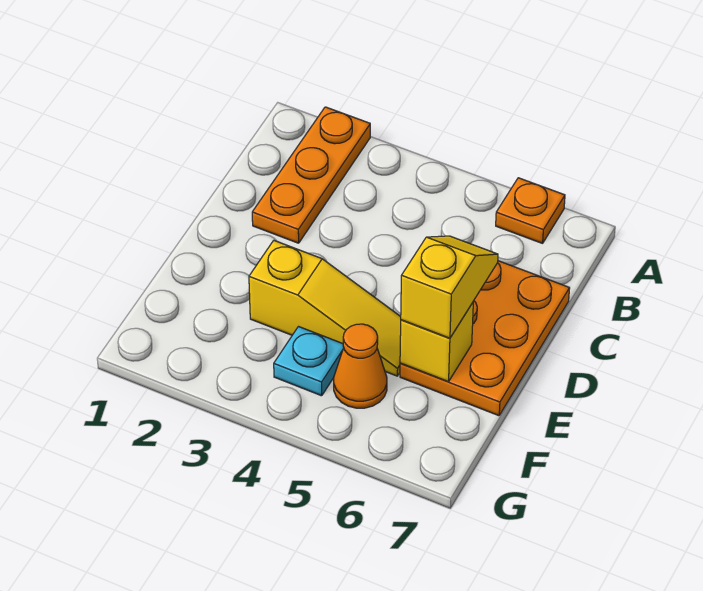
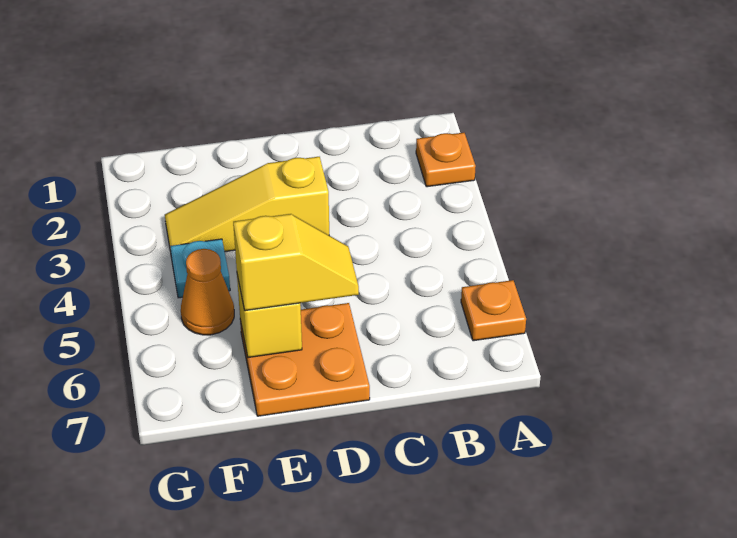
orange plate A2:C2 level 1 -> orange plate A2 level 1
orange plate C6:E7 level 1 -> orange plate D6:E7 level 1
yellow slope E3:E5 level 1 top 3 -> yellow slope D3:F3 level 1 top D

